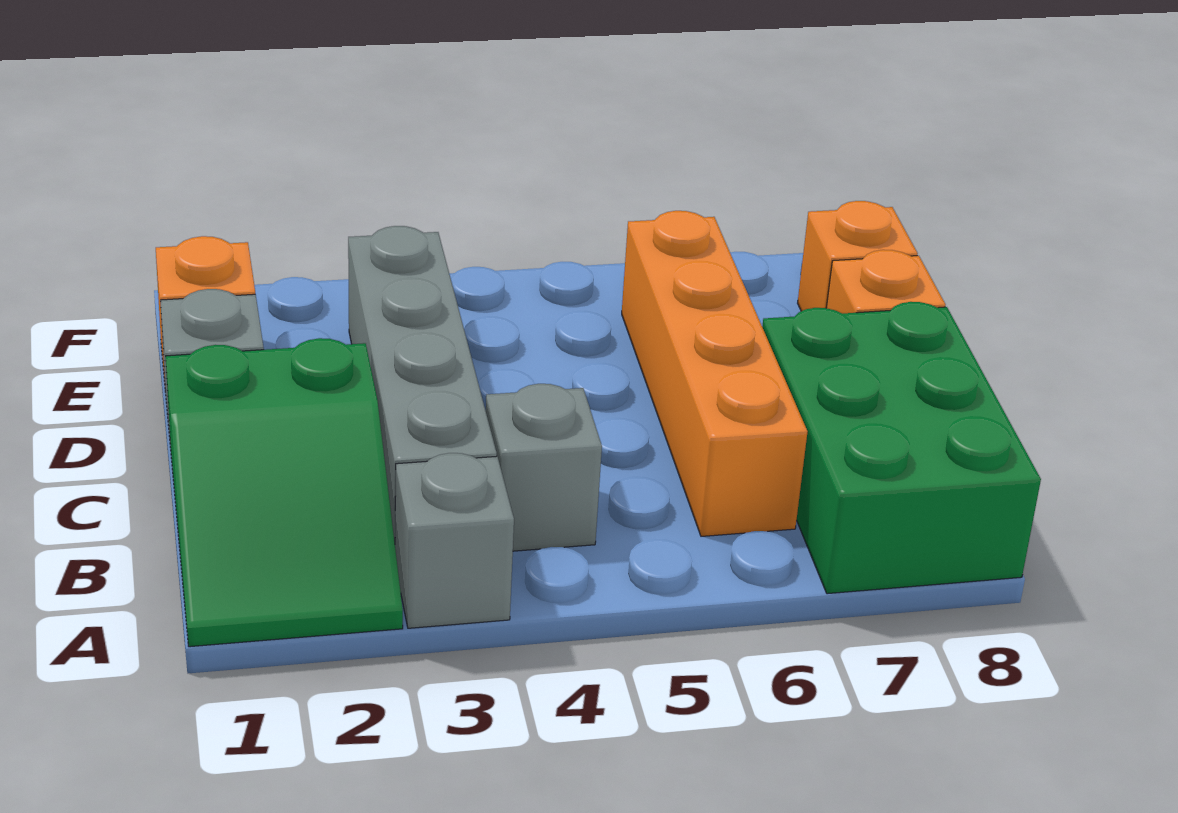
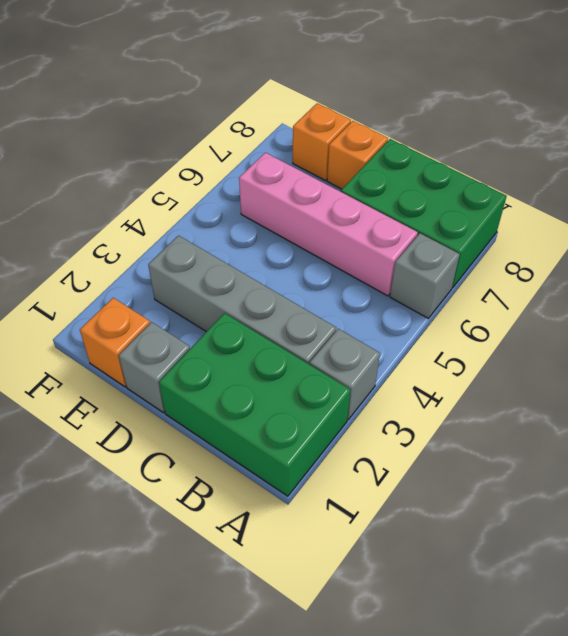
green slope A1:C2 level 1 top C -> green brick A1:C2 level 1
grey brick B4 level 1 -> grey brick A6 level 1
orange brick B6:E6 level 1 -> pink brick B6:E6 level 1

